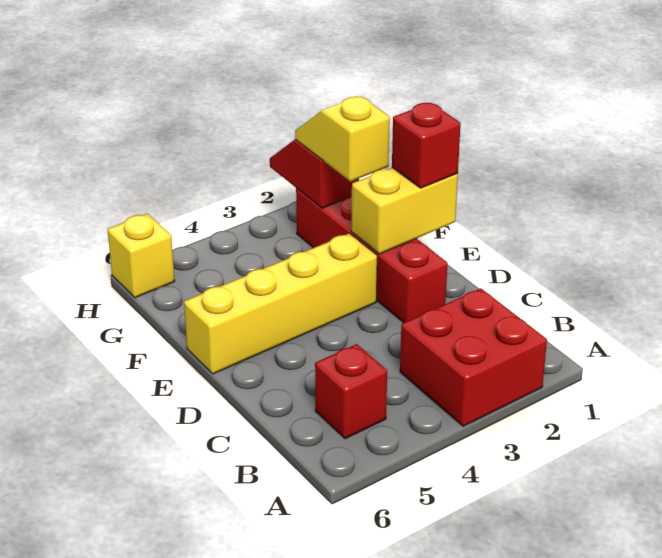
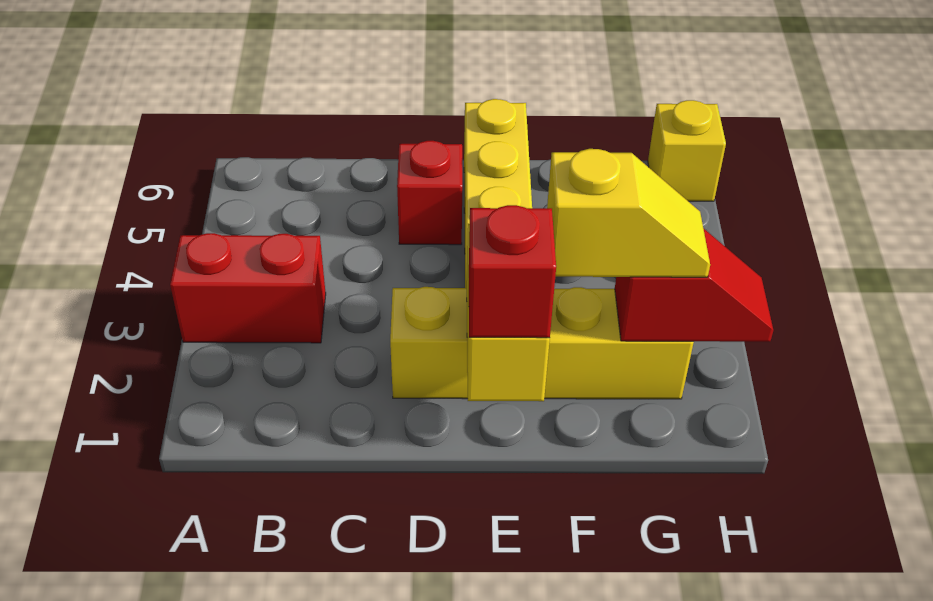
red brick A2:B3 level 1 -> red brick A3:B3 level 1
red brick B5 level 1 -> red brick D5 level 1
red brick D2:G2 level 1 -> yellow brick D2:G2 level 1

